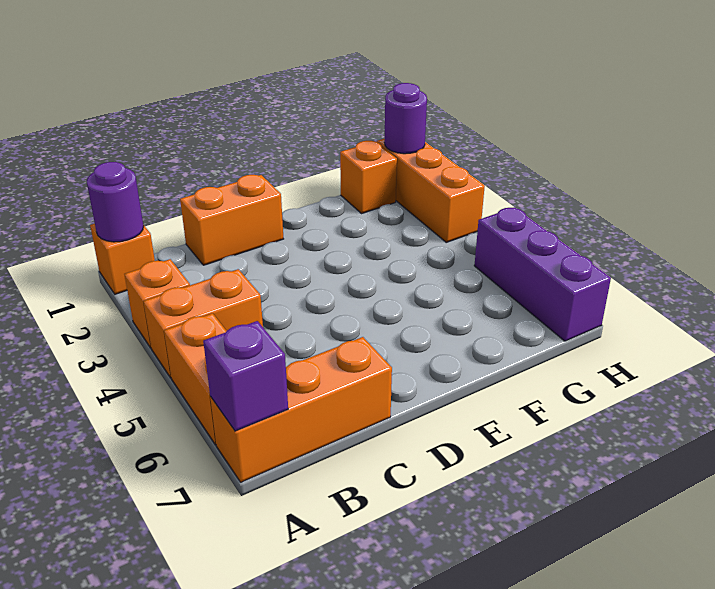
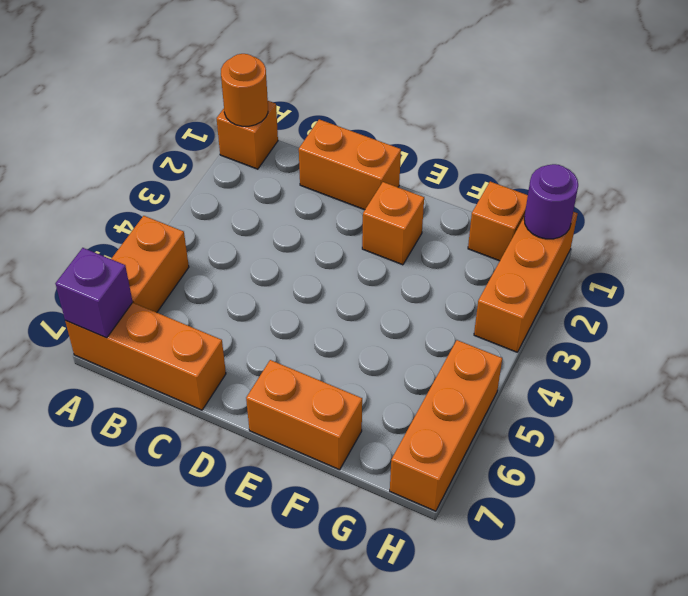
purple round brick A1 level 2 -> orange round brick A1 level 2
orange brick A3 level 1 -> orange brick E2 level 1
orange brick A4:B4 level 1 -> orange brick E7:F7 level 1
purple brick H5:H7 level 1 -> orange brick H5:H7 level 1

